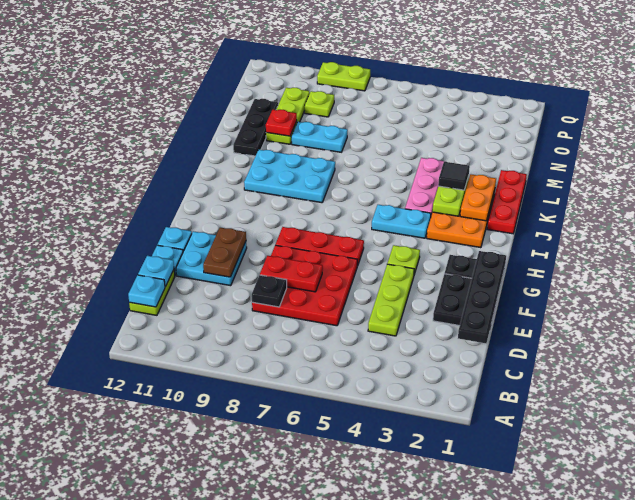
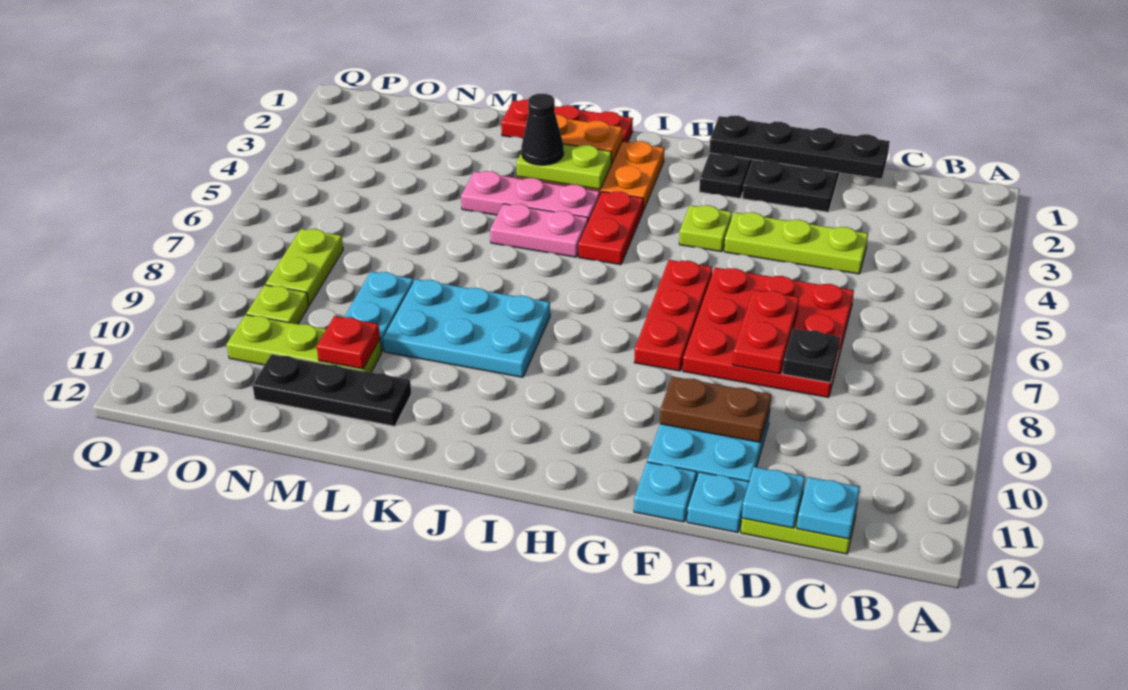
cyan plate I4:I5 level 1 -> red plate I4:I5 level 1
none -> pink plate J5:K5 level 1
cyan plate J8:K10 level 1 -> cyan plate J8:L9 level 1
black tile K3 level 3 -> black cone K3 level 3
lime plate Q8:Q9 level 1 -> lime plate O7:O8 level 1

